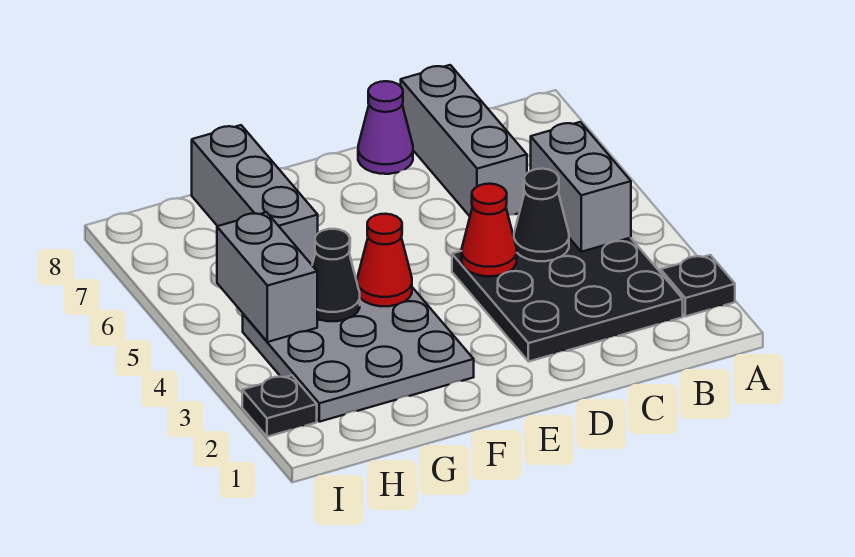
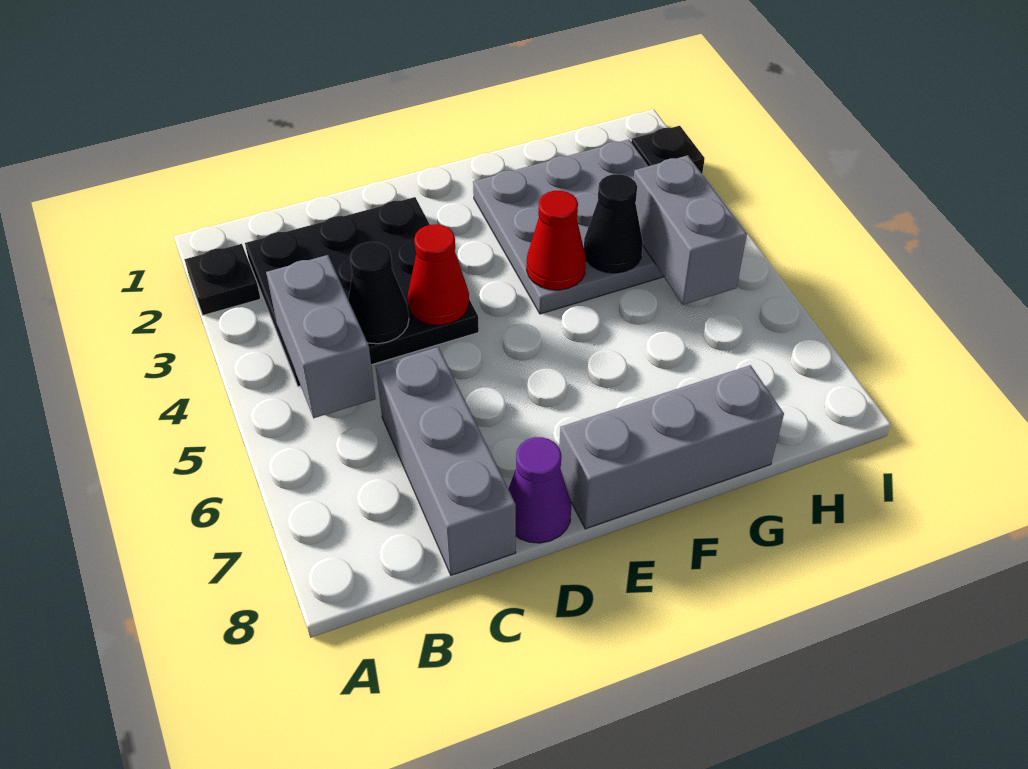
grey brick G6:G8 level 1 -> grey brick E8:G8 level 1

